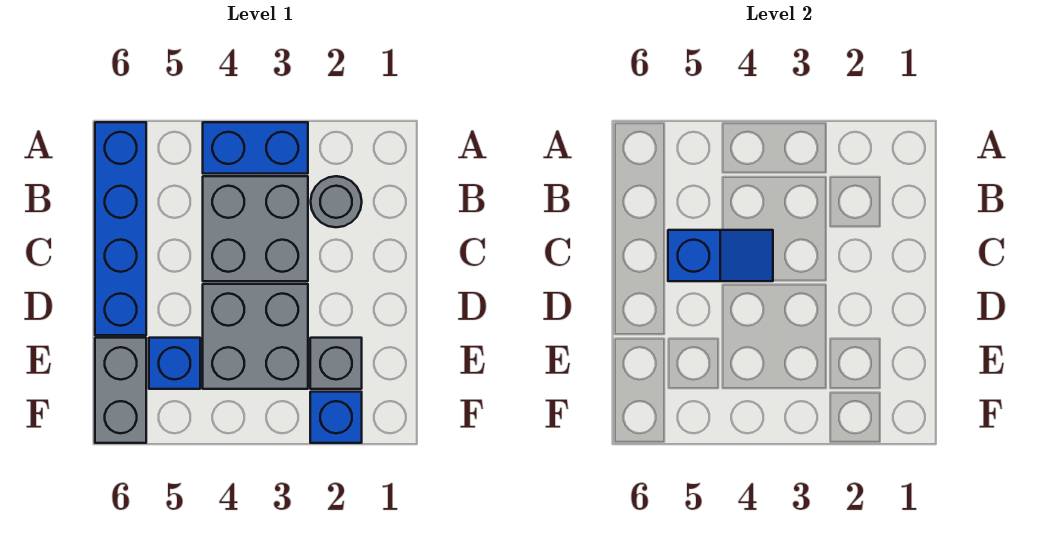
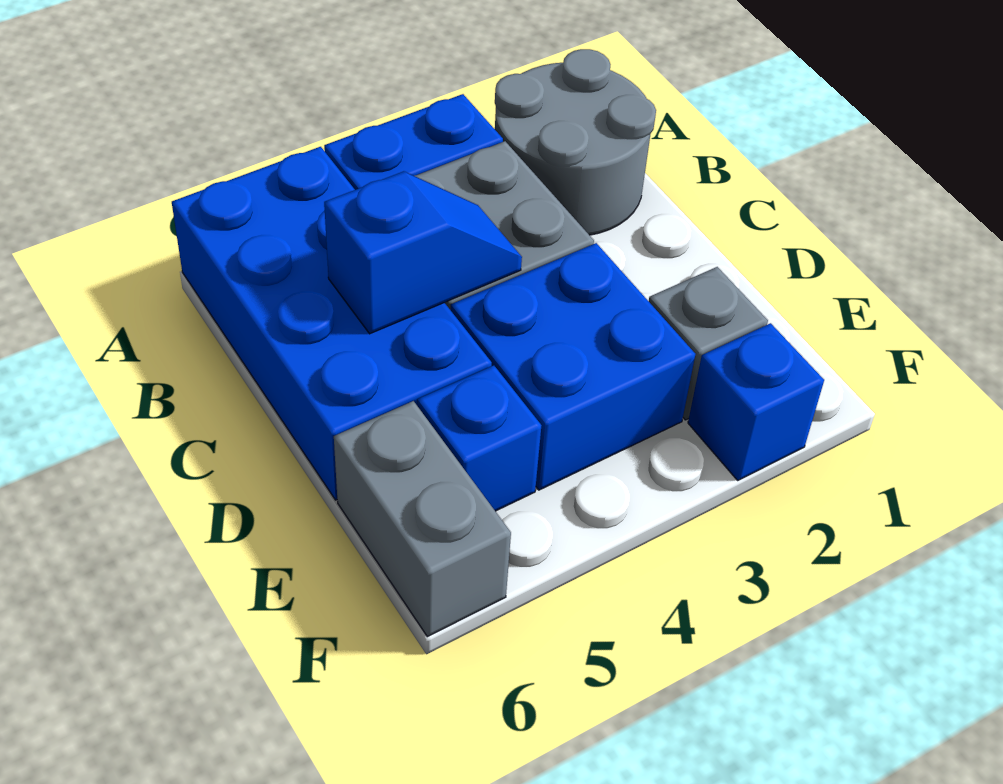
blue brick A6:D6 level 1 -> blue brick A5:D6 level 1
grey round brick B2 level 1 -> grey round brick A1:B2 level 1
grey brick D3:E4 level 1 -> blue brick D3:E4 level 1

